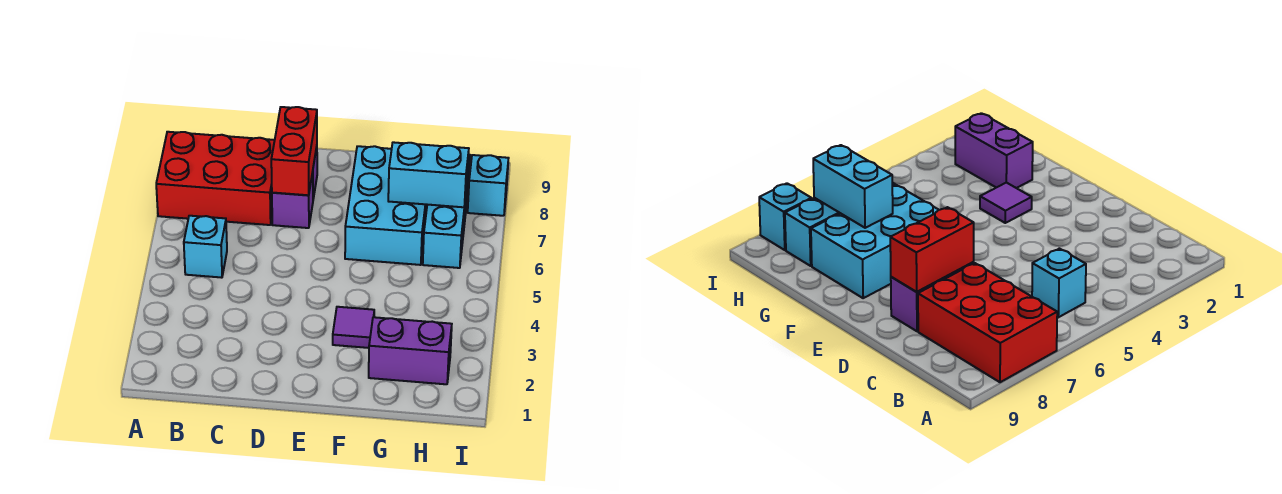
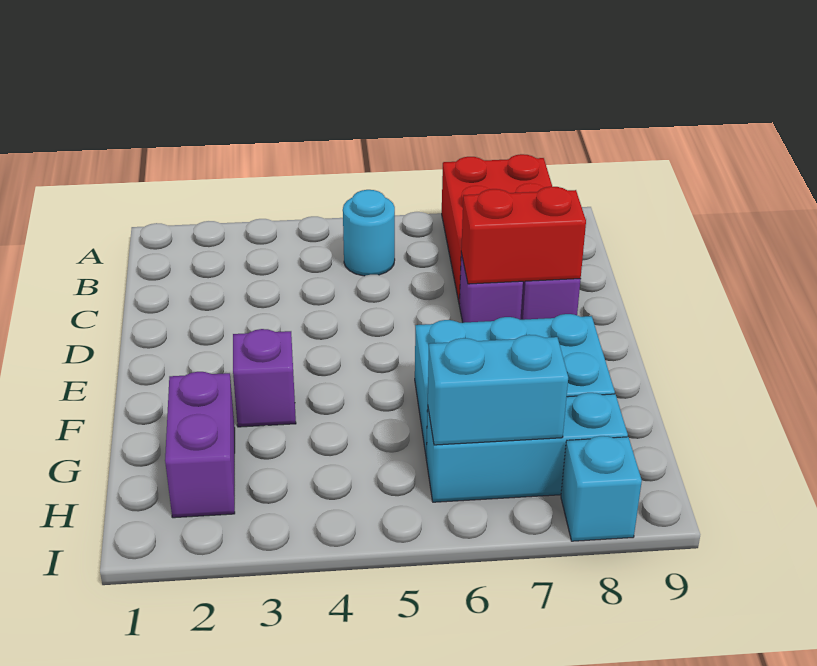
cyan brick B5 level 1 -> cyan round brick B5 level 1
purple tile F3 level 1 -> purple brick F3 level 1
cyan brick G7:H7 level 2 -> cyan brick H6:H7 level 2

